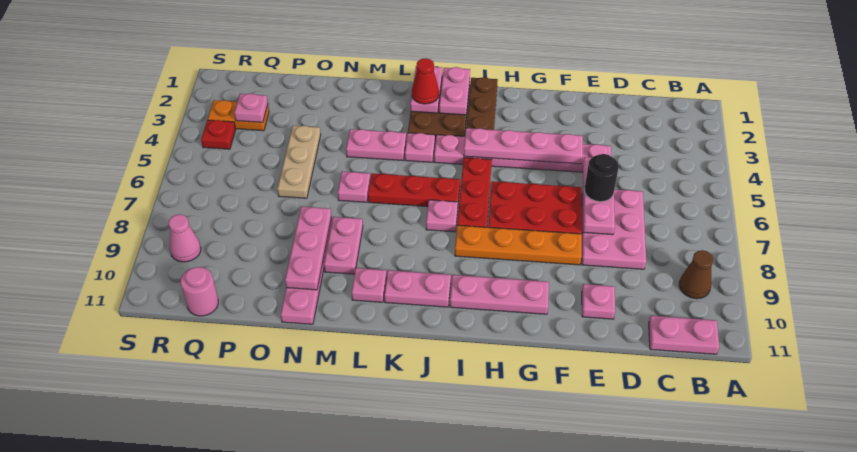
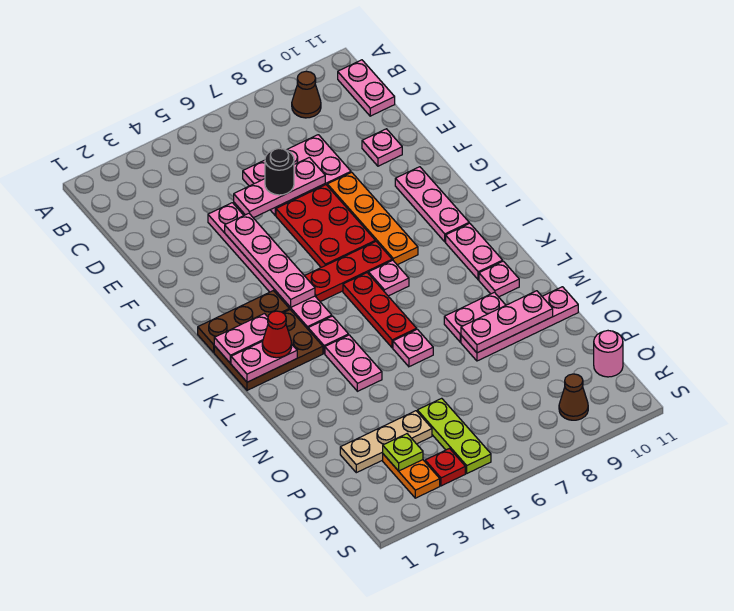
tan plate O4:O6 level 1 -> tan plate P2:P4 level 1
none -> lime plate P5:R5 level 1
pink plate Q3 level 2 -> lime plate Q3 level 2
pink cone R9 level 1 -> brown cone R9 level 1

